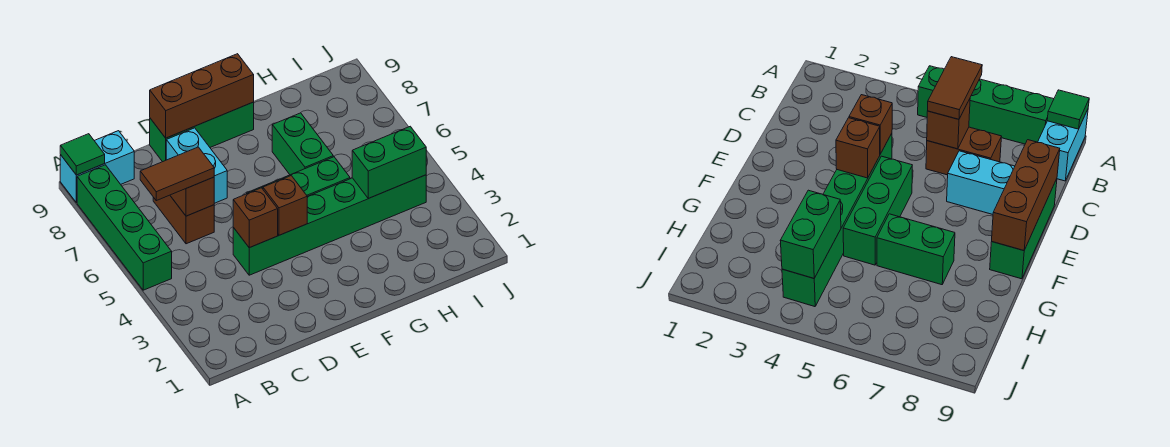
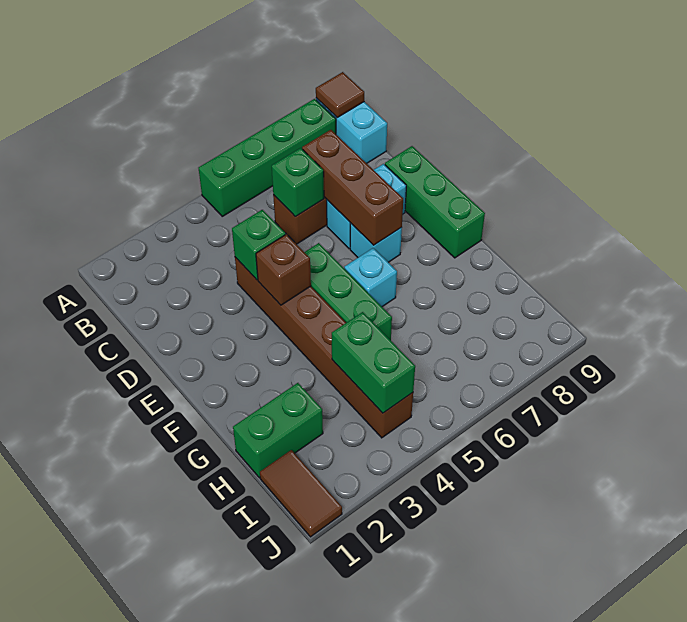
green tile A9 level 2 -> brown tile A9 level 2
brown tile B6:C6 level 3 -> brown tile I1:J1 level 1
brown brick C6 level 2 -> green brick C6 level 2
green brick D4:I4 level 1 -> brown brick D4:I4 level 1
brown brick D4 level 2 -> green brick D4 level 2
brown brick D9:F9 level 2 -> brown brick C7:E7 level 2
none -> cyan brick E7 level 1
none -> cyan brick F6 level 1
green brick G6:G7 level 1 -> green brick H1:H2 level 1

